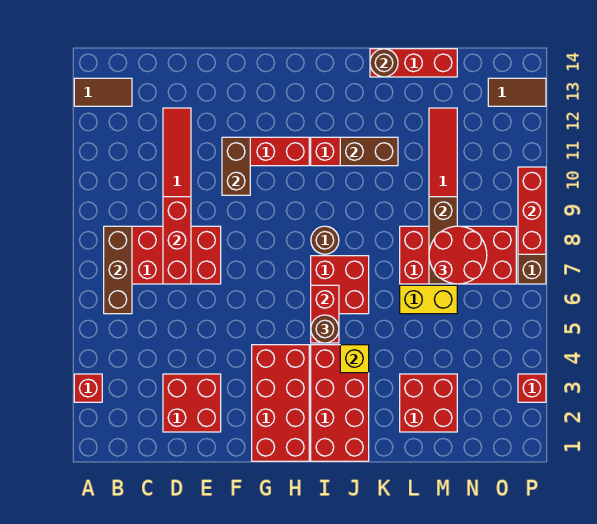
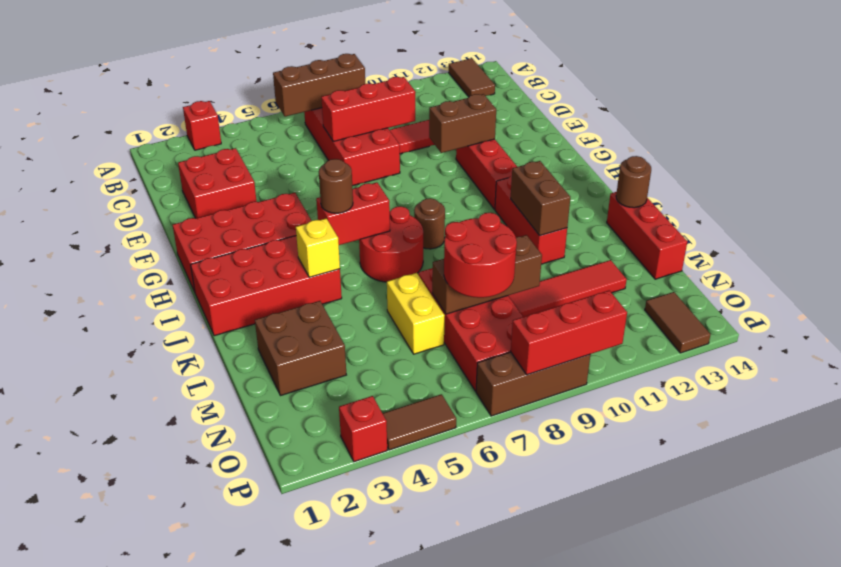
red brick I6:J7 level 1 -> red round brick I6:J7 level 1
red brick L2:M3 level 1 -> brown brick L2:M3 level 1
none -> brown tile P4:P5 level 1

